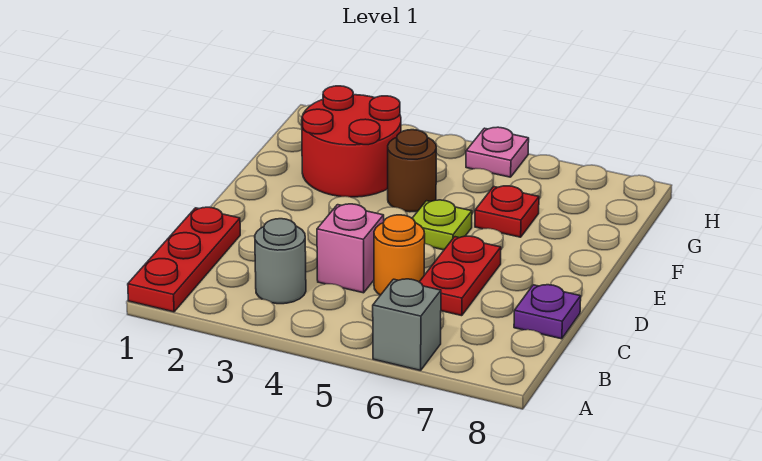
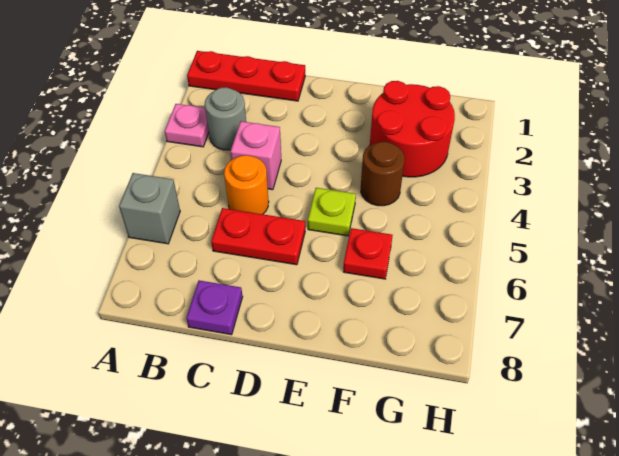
pink plate H5 level 1 -> pink plate A3 level 1

